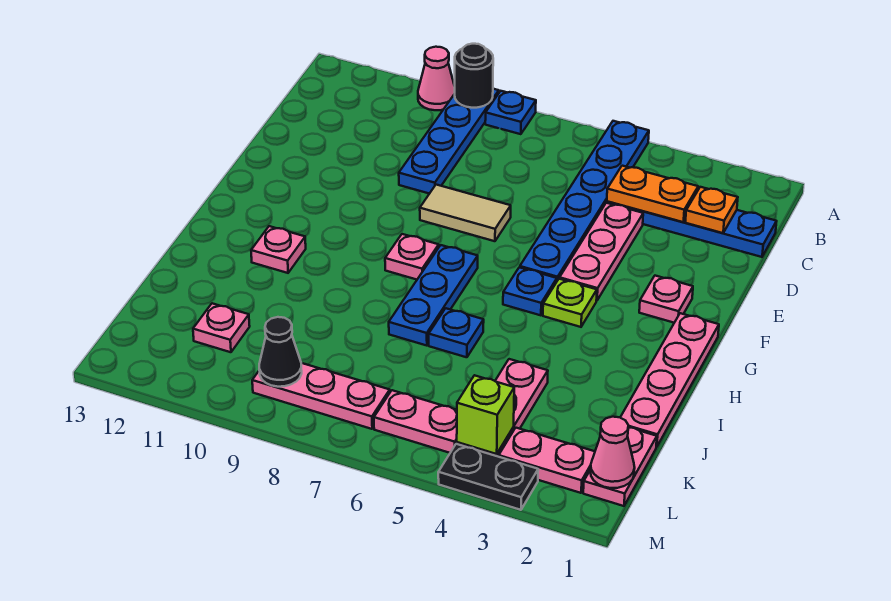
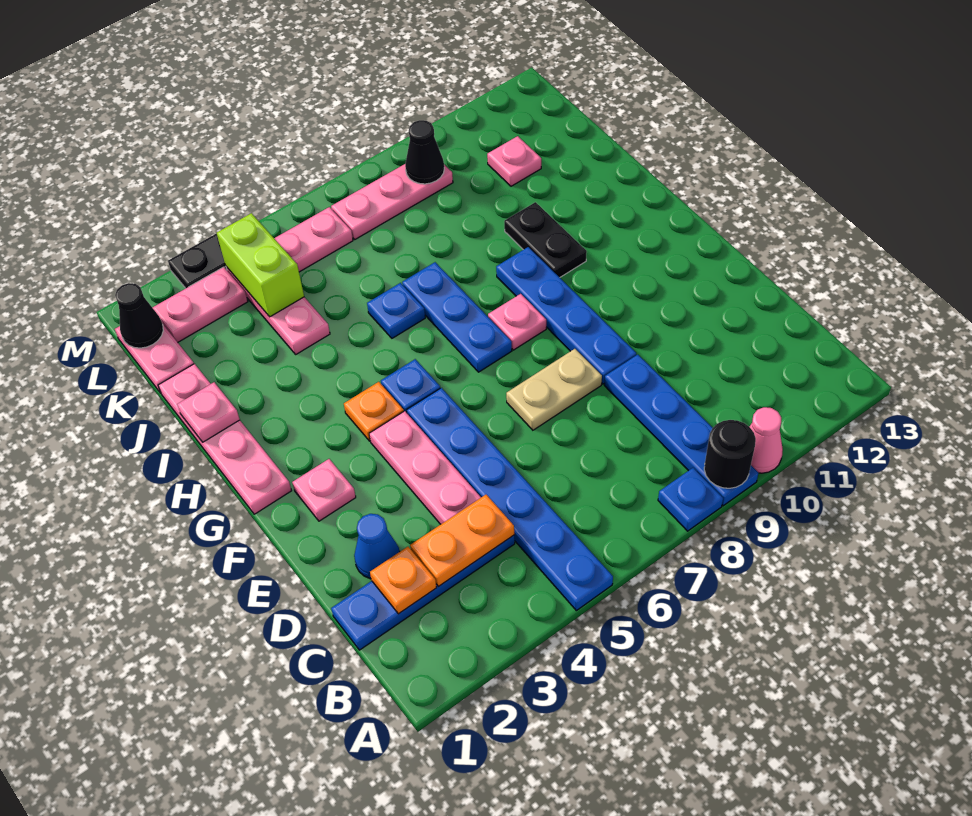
none -> blue cone D2 level 1
tan tile E7:E8 level 1 -> tan plate E7:E8 level 1
none -> blue plate E9:H9 level 1
lime plate G4 level 1 -> orange plate G4 level 1
none -> black plate H10:I10 level 1
pink plate H11 level 1 -> pink plate I1 level 2
pink cone L1 level 2 -> black cone L1 level 2
lime brick L4 level 2 -> lime brick K4:L4 level 2

